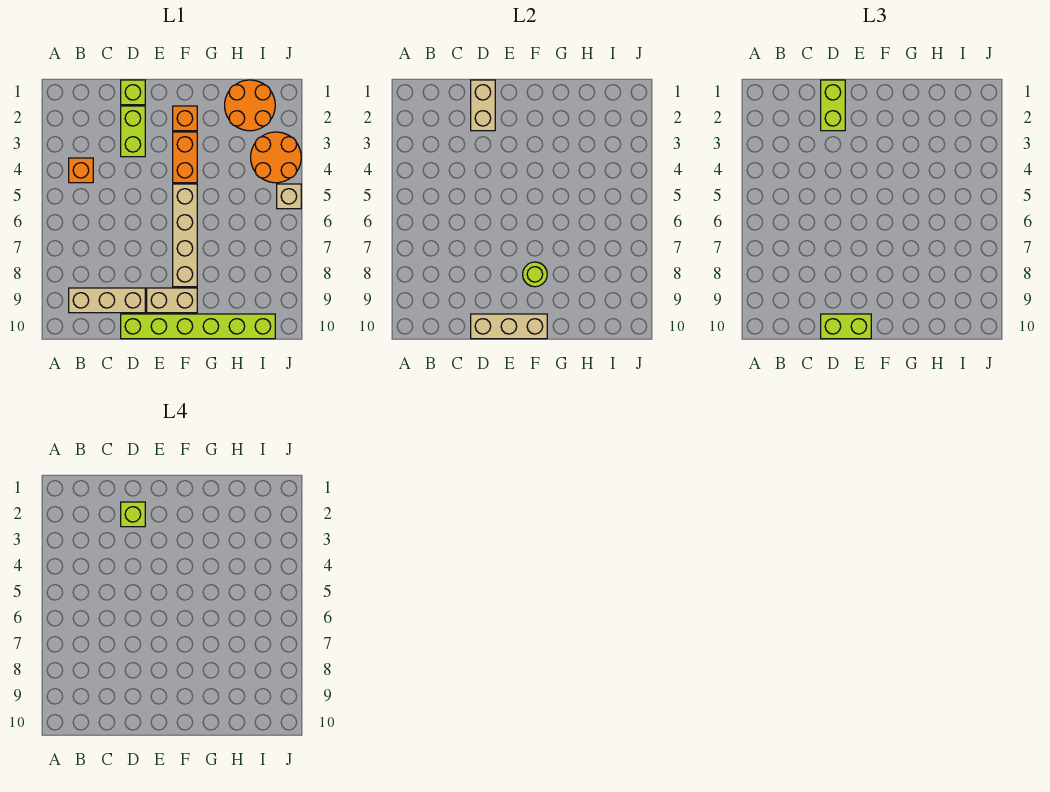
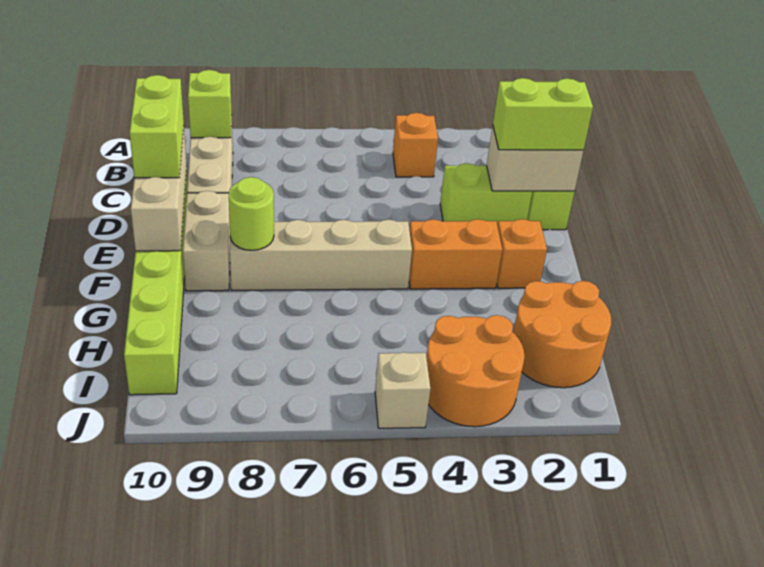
lime brick D2 level 4 -> lime brick B9 level 2

